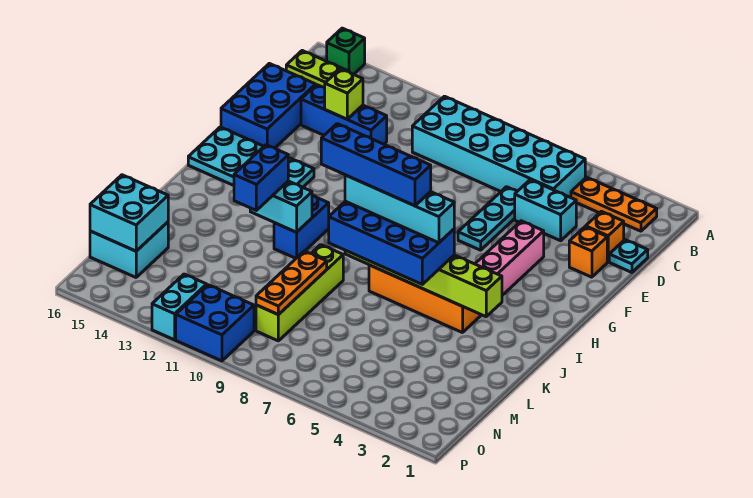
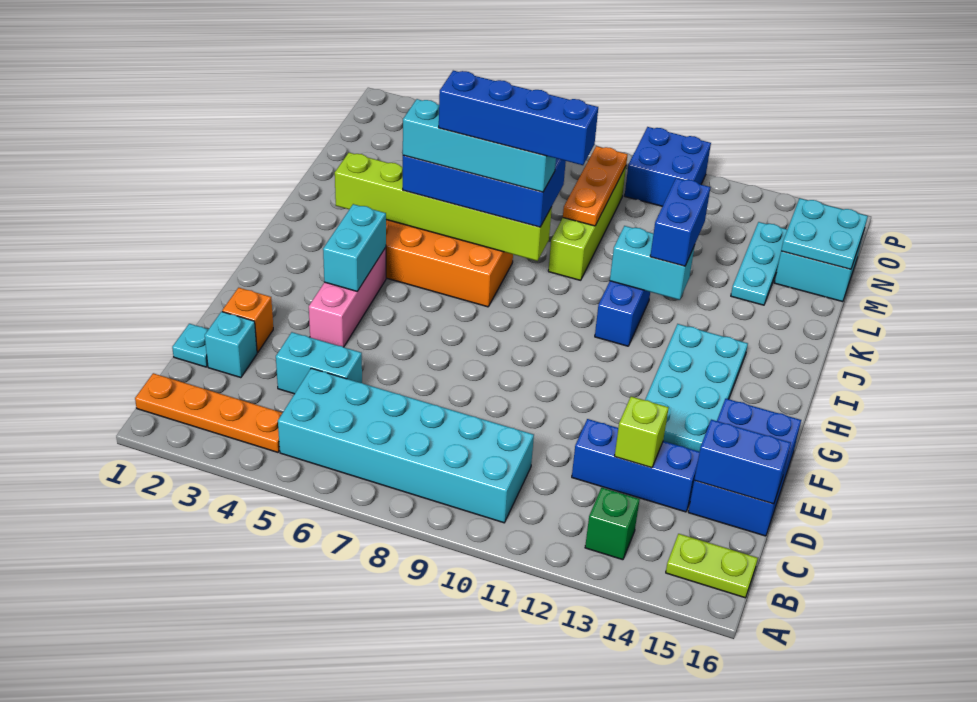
green brick A15 level 1 -> green brick B13 level 1
orange plate B2:B4 level 1 -> orange plate B1:B4 level 1
orange brick D2 level 1 -> cyan brick D2 level 1
cyan plate D6:F6 level 1 -> cyan plate L14:N14 level 1
none -> blue brick D15:D16 level 2
cyan plate G13:H16 level 1 -> cyan plate F13:I14 level 1
cyan brick M15:N16 level 2 -> cyan plate M15:N16 level 2
cyan brick O12:P12 level 1 -> cyan brick G4:H4 level 2

